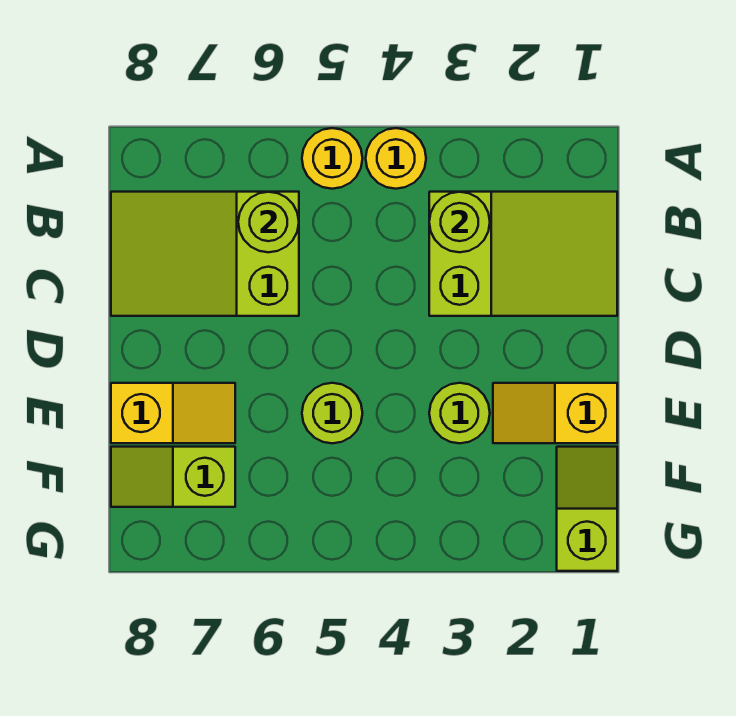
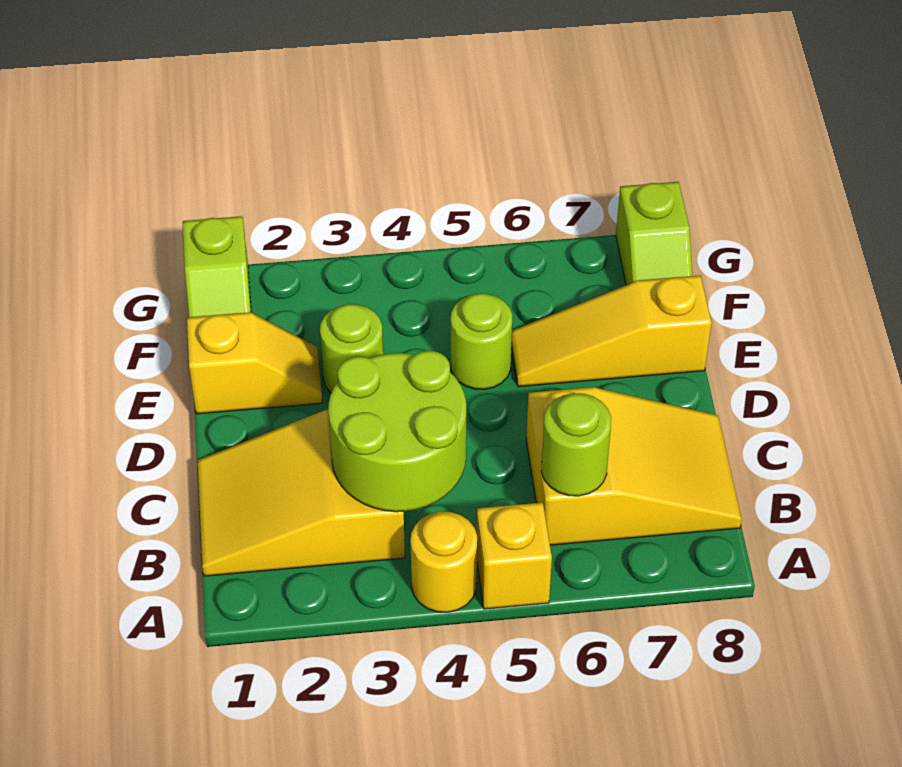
yellow round brick A5 level 1 -> yellow brick A5 level 1
lime slope B1:C3 level 1 top 3 -> yellow slope B1:C3 level 1 top 3
lime round brick B3 level 2 -> lime round brick B3:C4 level 2
lime slope B6:C8 level 1 top 6 -> yellow slope B6:C8 level 1 top 6
yellow slope E7:E8 level 1 top 8 -> yellow slope E6:E8 level 1 top 8
lime slope F7:F8 level 1 top 7 -> lime slope F8:G8 level 1 top G

